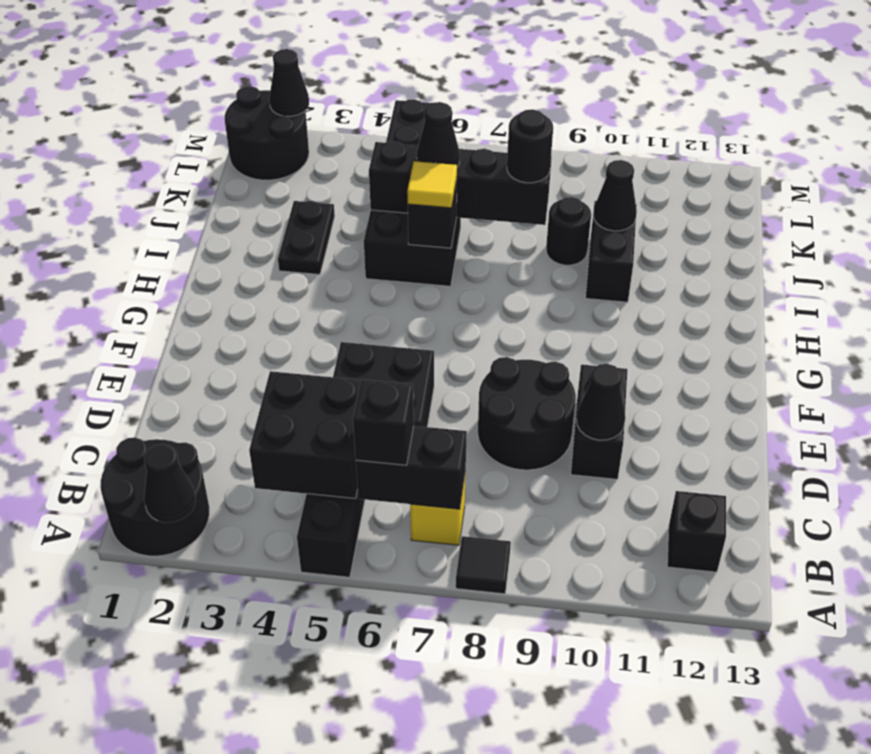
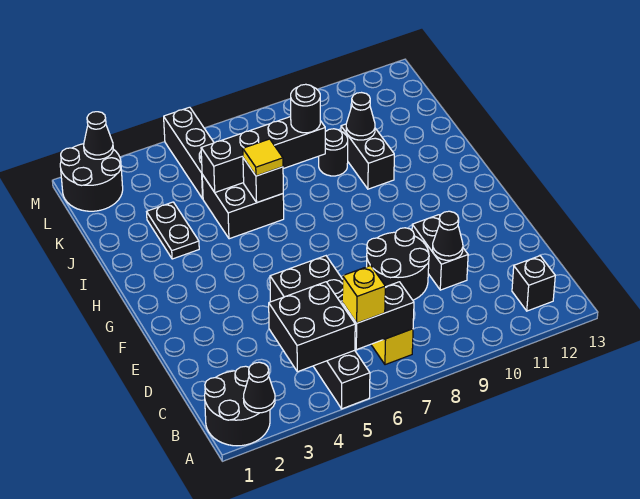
black tile A8 level 1 -> none
black brick B6 level 3 -> yellow brick B6 level 3
black cone J6 level 3 -> none

